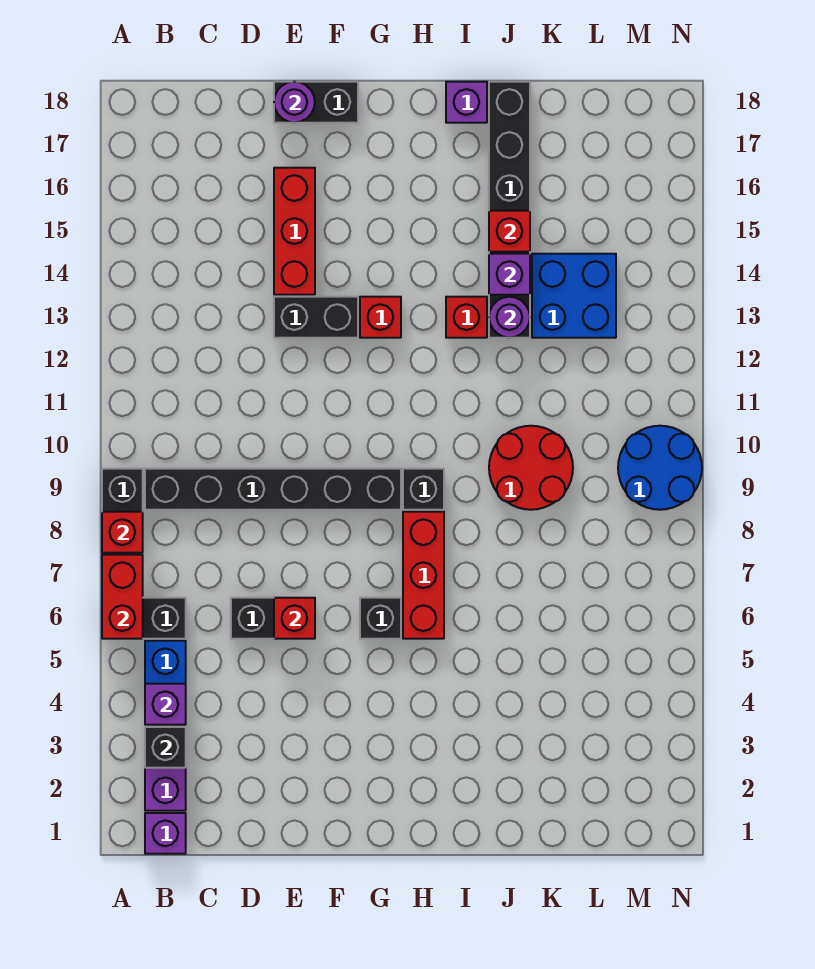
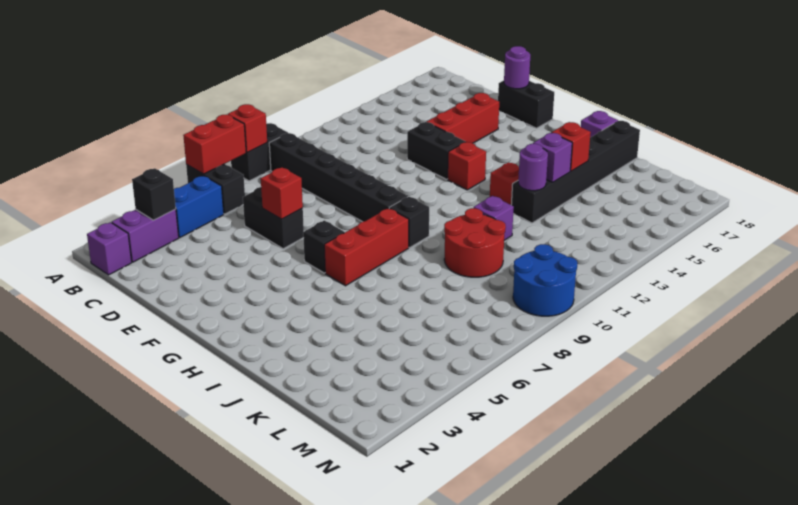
purple brick B4 level 2 -> purple brick J11 level 1
blue brick K13:L14 level 1 -> none

